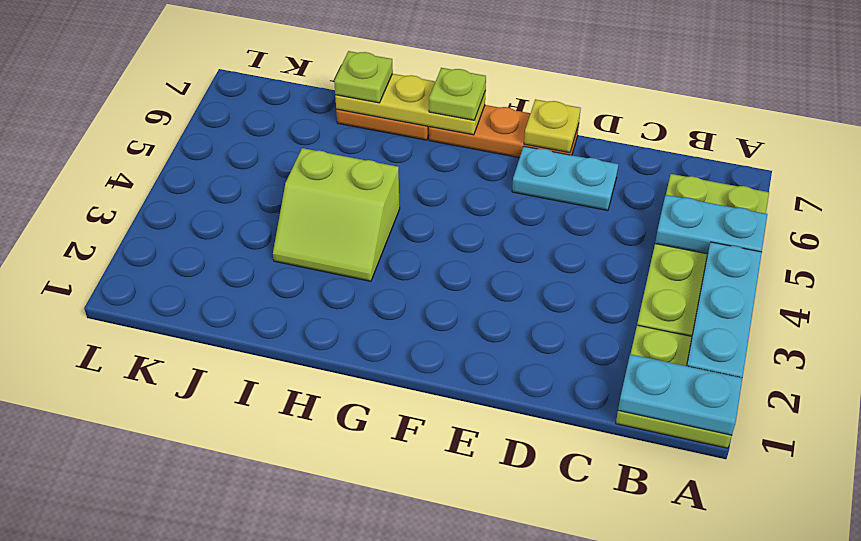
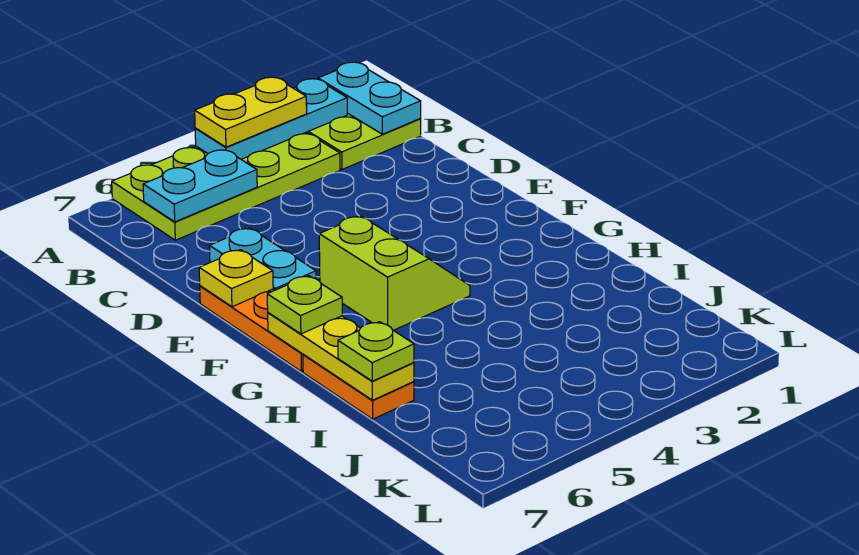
none -> yellow plate A3:A4 level 3
cyan plate A5:B5 level 2 -> cyan plate B5:B6 level 2
lime slope H3:I4 level 1 top 4 -> lime slope F4:G5 level 1 top 5

